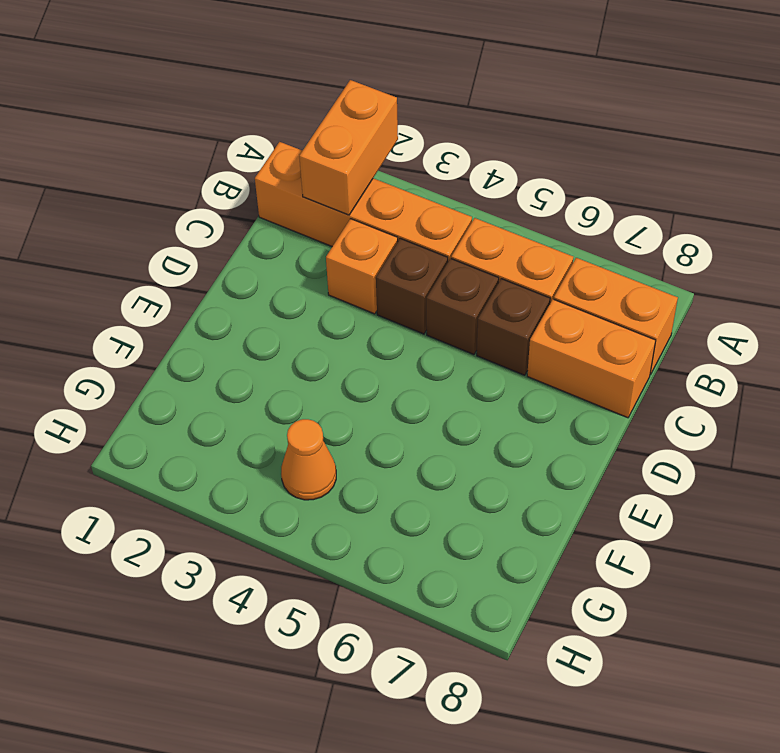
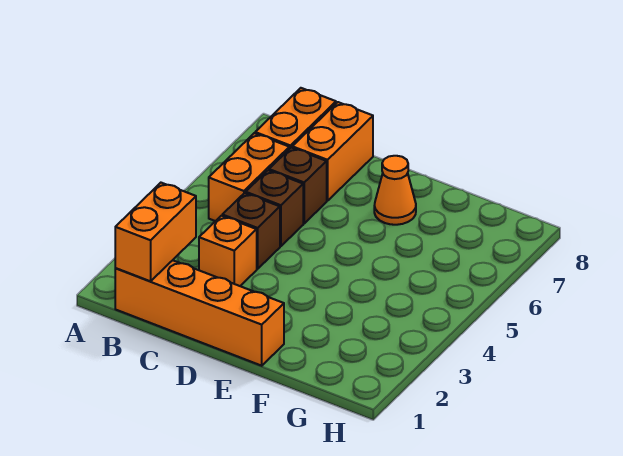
orange brick A2:B2 level 2 -> orange brick B1:B2 level 2
orange brick B1:B4 level 1 -> orange brick B1:E1 level 1
orange cone G4 level 1 -> orange cone E7 level 1

